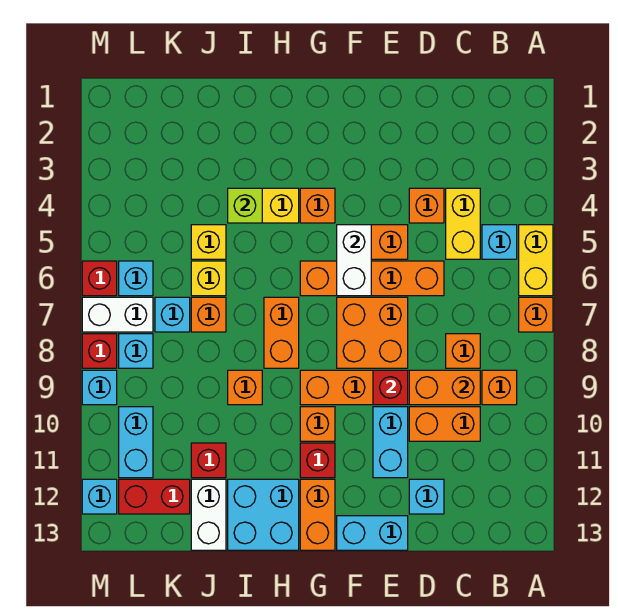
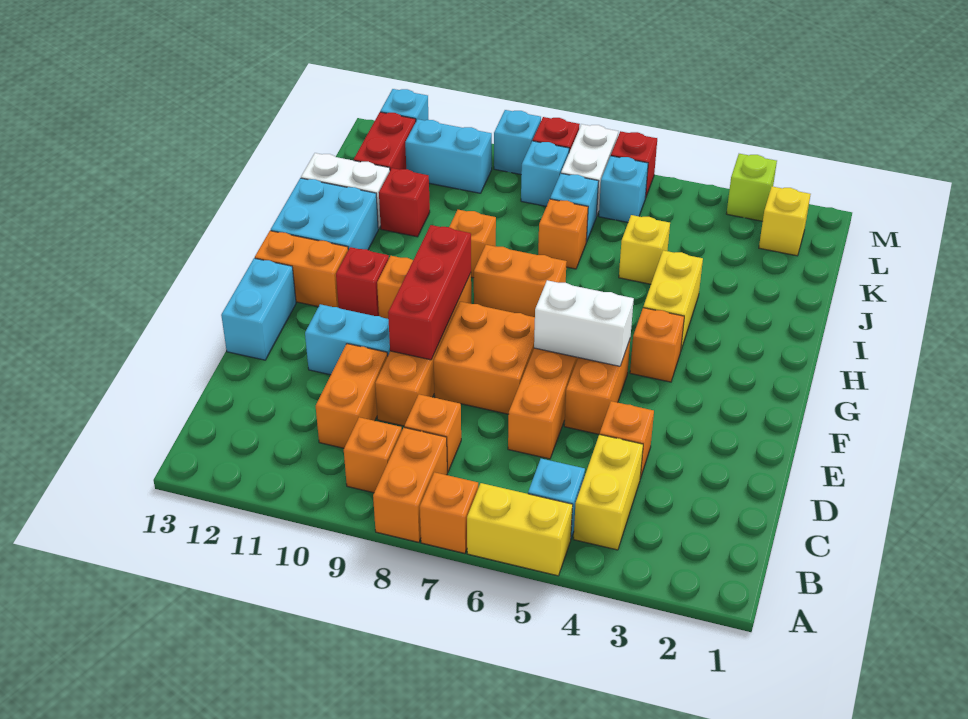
yellow brick C4:C5 level 1 -> yellow brick B4:C4 level 1
orange brick C9:D9 level 2 -> orange brick A8:B8 level 1
cyan brick D12 level 1 -> none
red brick E9 level 2 -> red brick E9:G9 level 2
lime brick I4 level 2 -> lime brick M3 level 1
yellow brick J6 level 1 -> yellow brick L2 level 1

